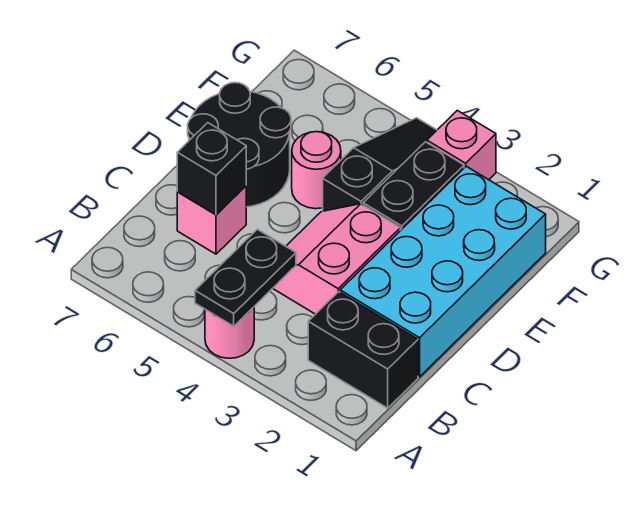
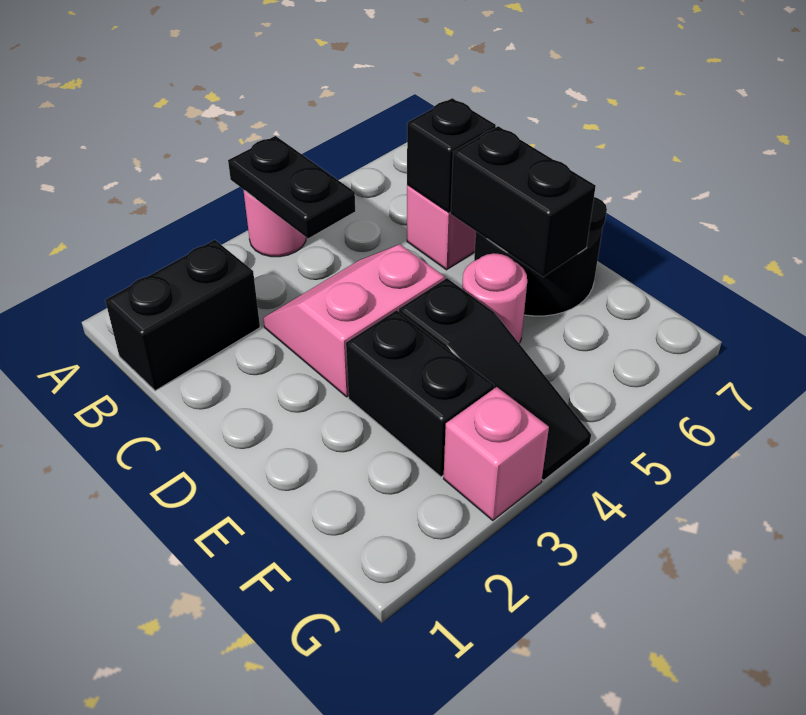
cyan brick C1:F2 level 1 -> none
pink slope C3:D4 level 1 top 3 -> pink slope C3:D4 level 1 top D
none -> black brick D6:E6 level 2

